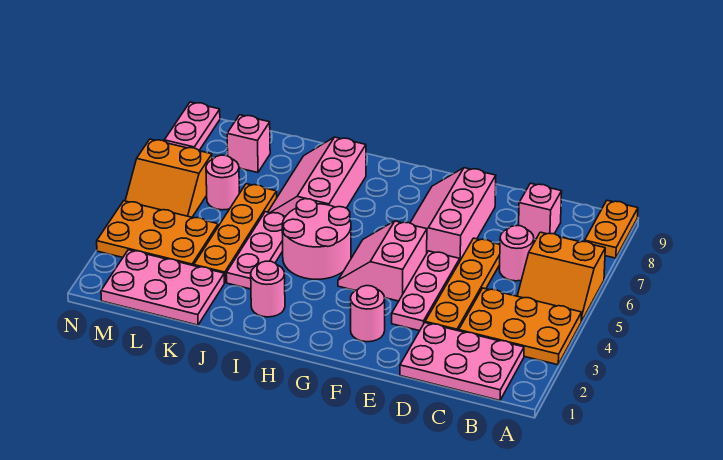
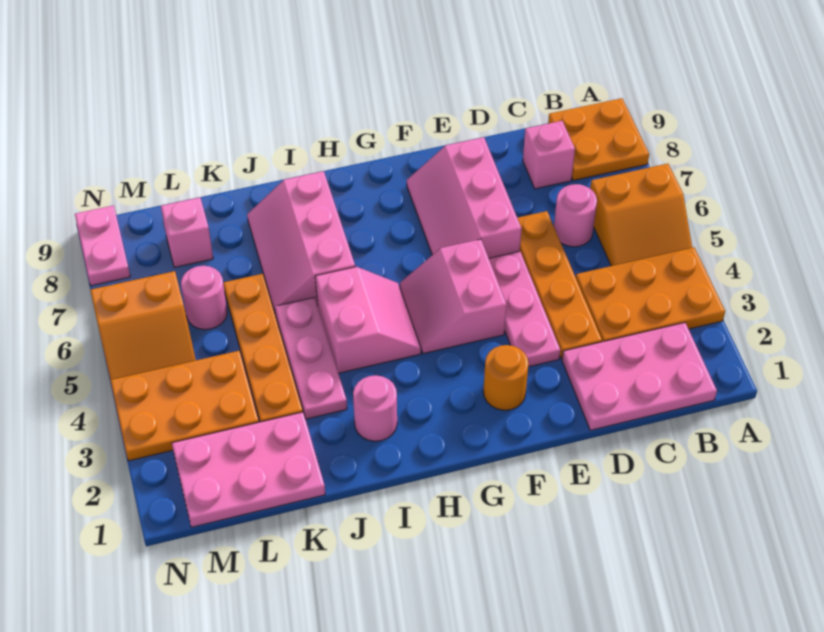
orange plate A8:A9 level 1 -> orange plate A8:B9 level 1
pink round brick F2 level 1 -> orange round brick F2 level 1
pink round brick H4:I5 level 1 -> pink slope H4:I5 level 1 top I

